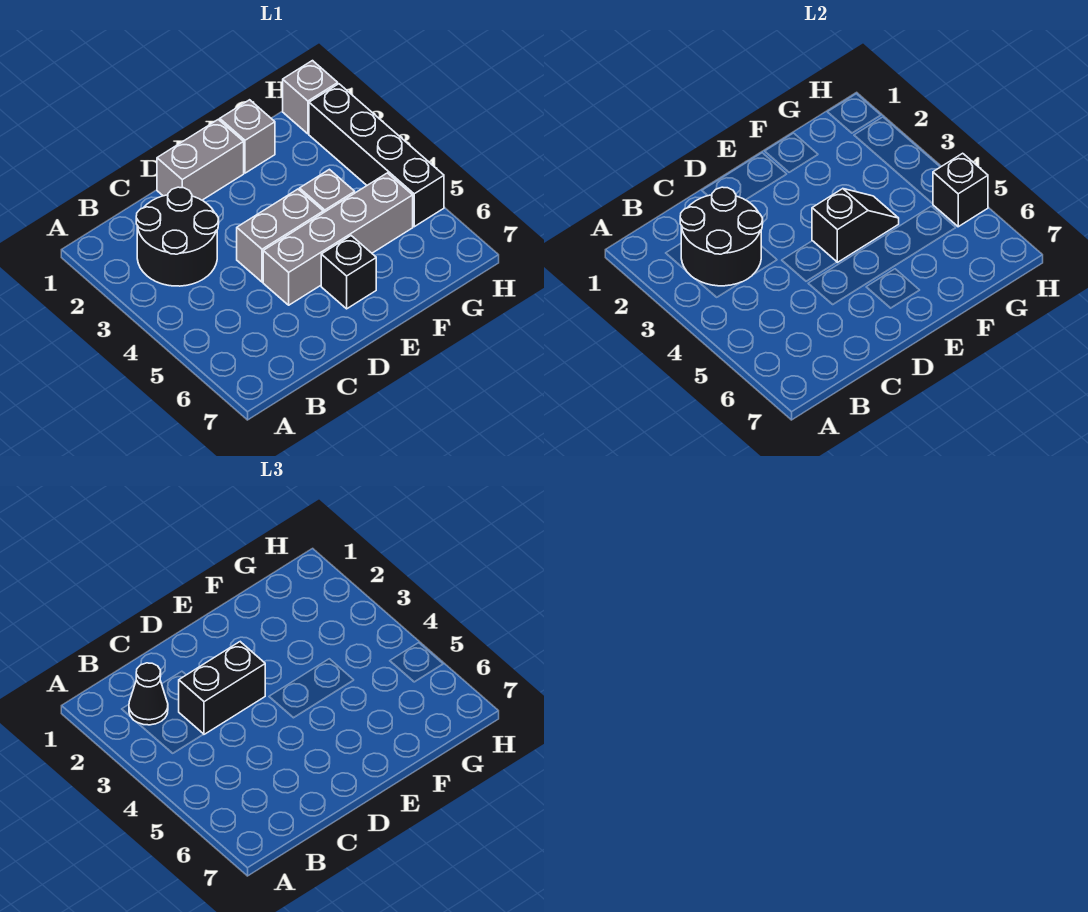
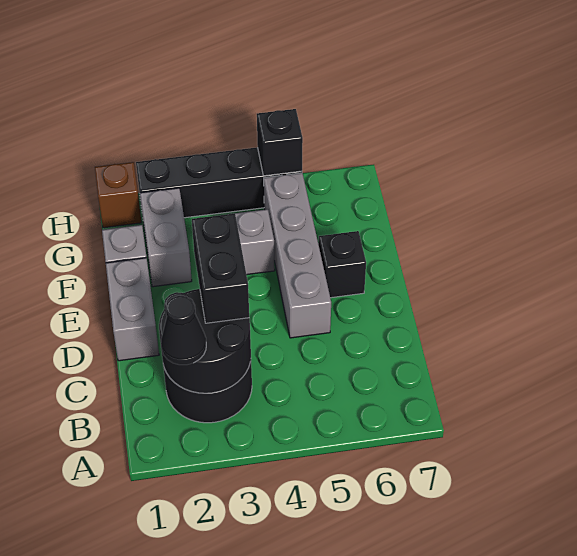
grey brick D4:E4 level 1 -> grey brick F2:G2 level 1
black slope E4:F4 level 2 top E -> none
grey brick H1 level 1 -> brown brick H1 level 1

